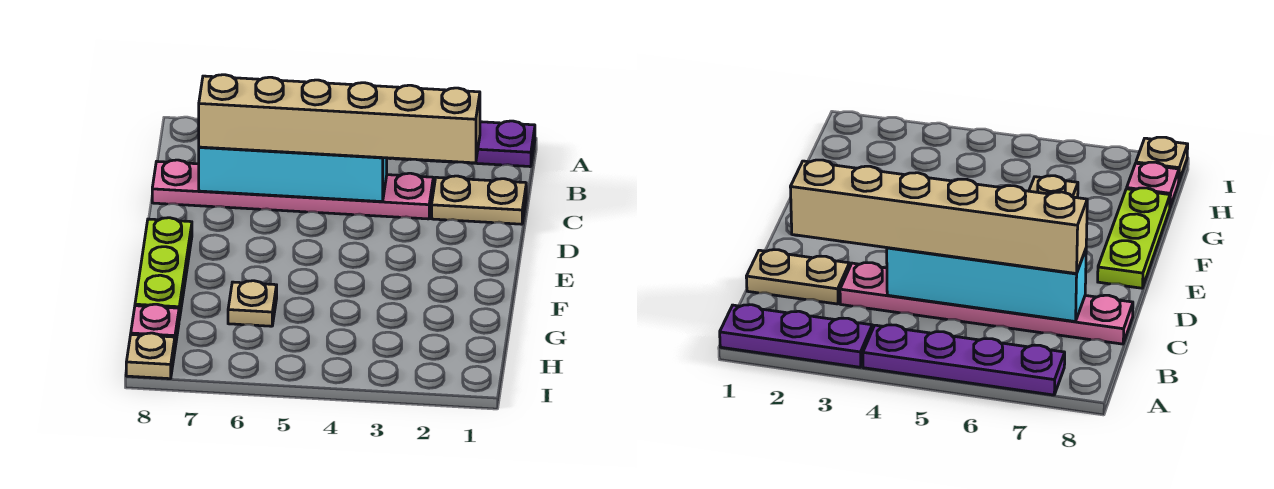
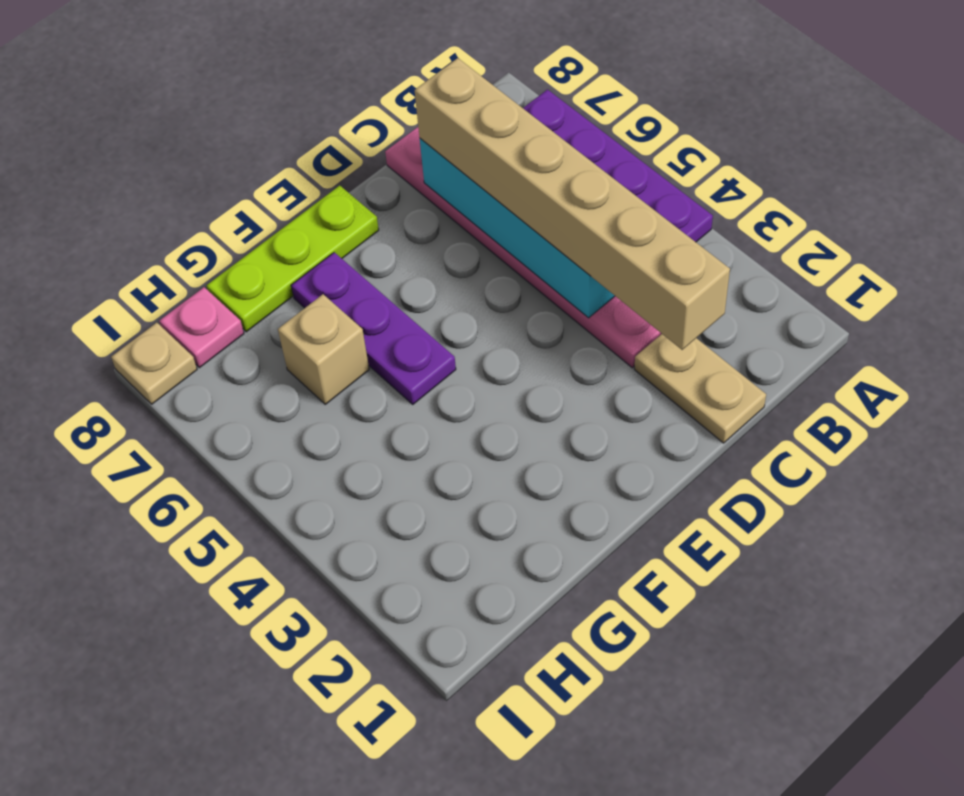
purple plate A1:A3 level 1 -> purple plate F5:F7 level 1
tan plate G6 level 1 -> tan brick G6 level 1

